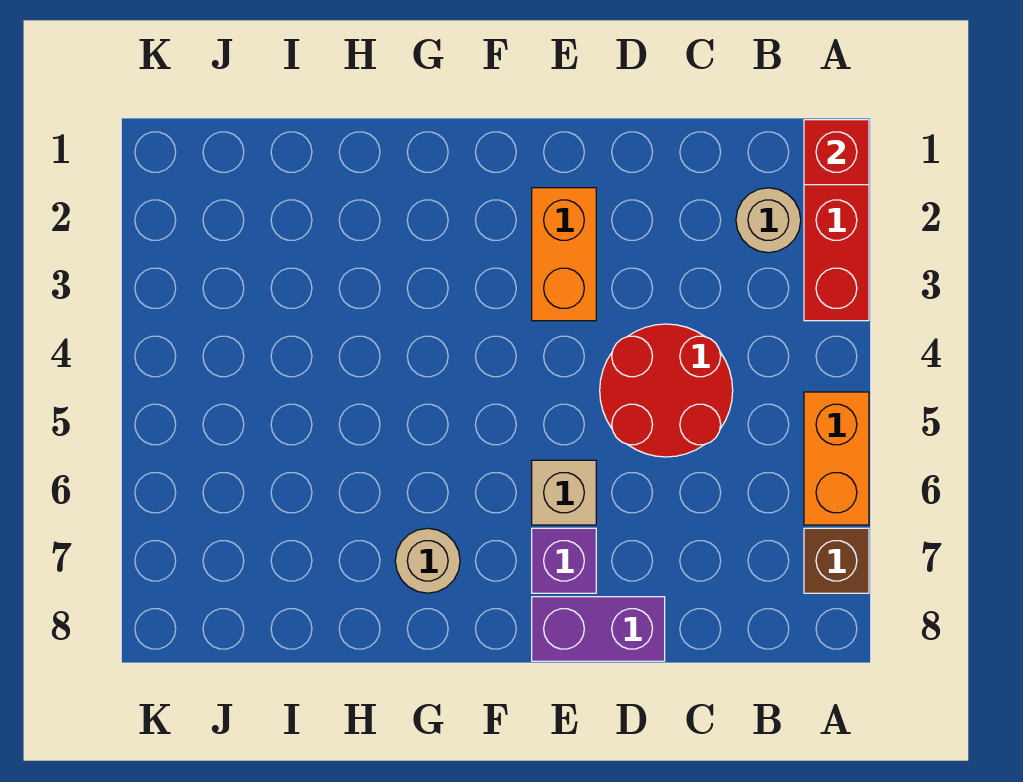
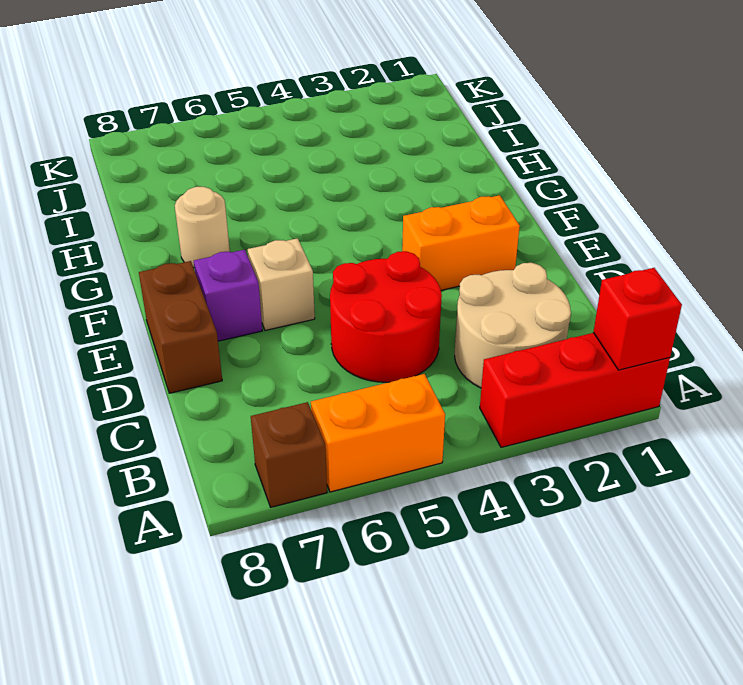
tan round brick B2 level 1 -> tan round brick B2:C3 level 1
purple brick D8:E8 level 1 -> brown brick D8:E8 level 1

